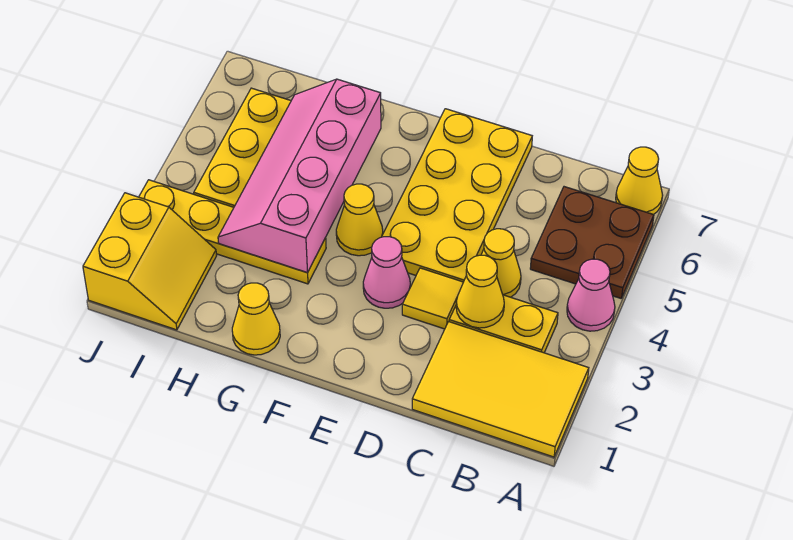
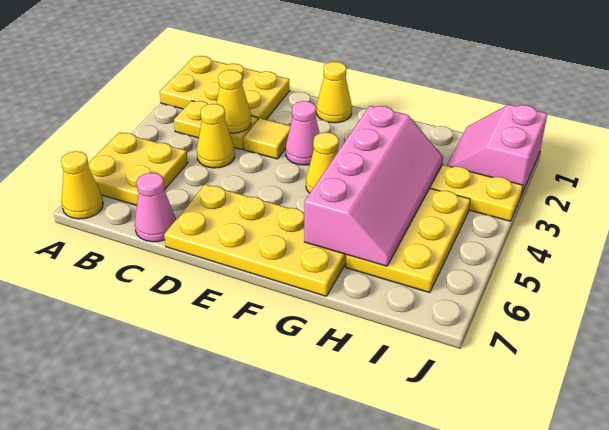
yellow tile A1:C2 level 1 -> yellow plate A1:C2 level 1
pink cone A4 level 1 -> pink cone C7 level 1
brown plate A5:B6 level 1 -> yellow plate A5:B6 level 1
yellow plate D4:E7 level 1 -> yellow plate D6:G7 level 1
yellow cone G1 level 1 -> yellow cone E1 level 1
yellow slope I1:J2 level 1 top J -> pink slope I1:J2 level 1 top J

